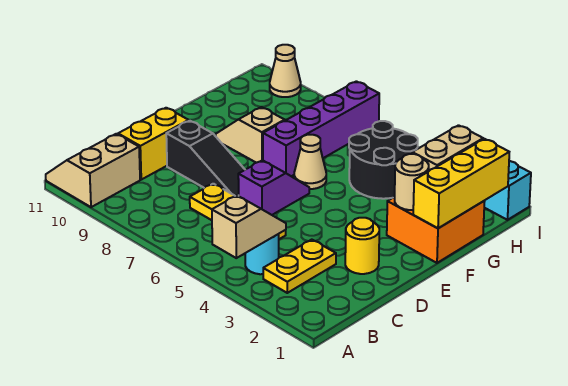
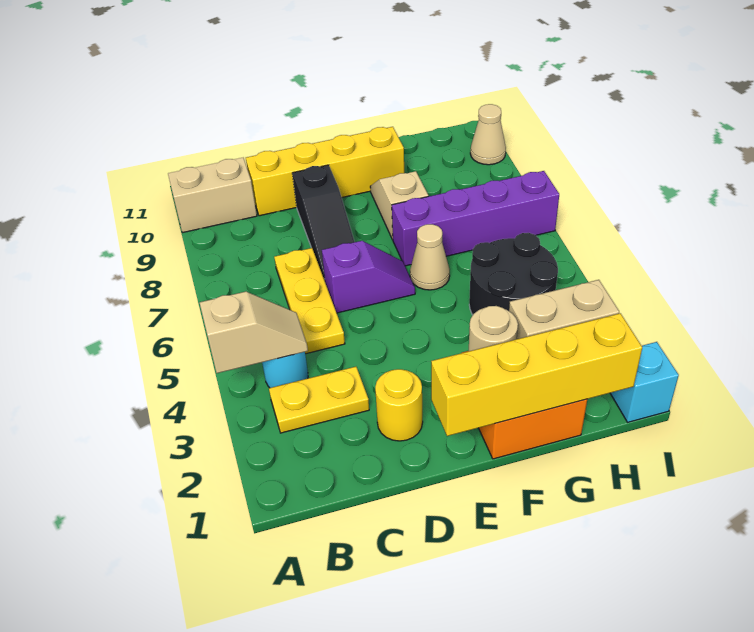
yellow brick C10:D10 level 1 -> yellow brick C10:F10 level 1
yellow brick F1:H1 level 2 -> yellow brick E1:H1 level 2

